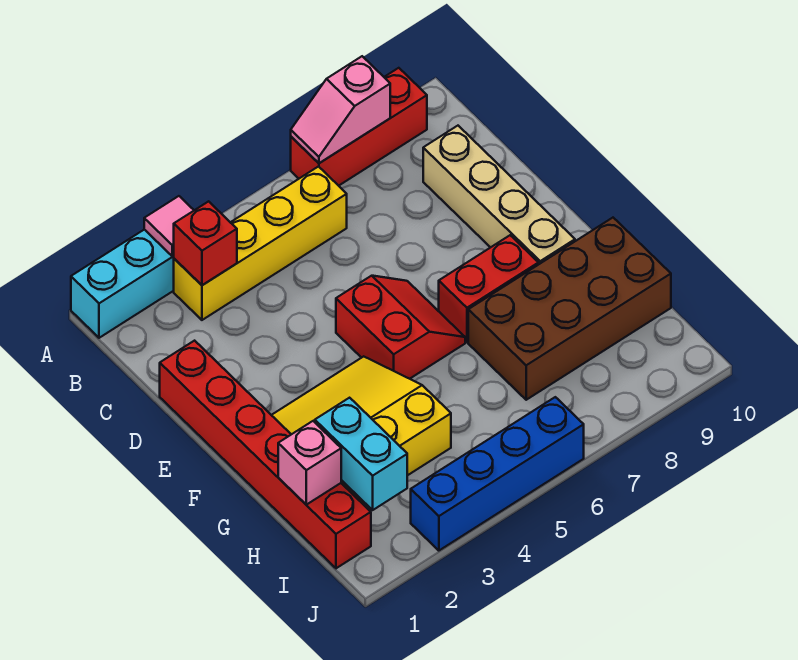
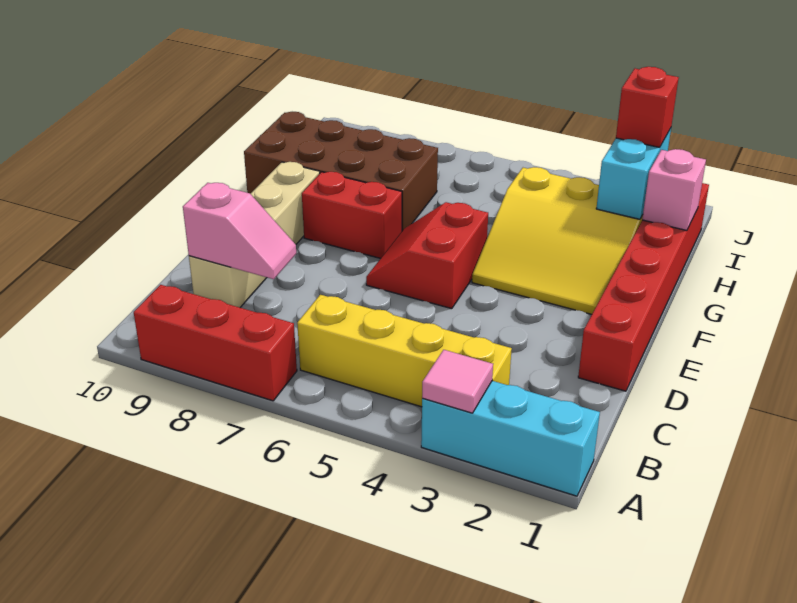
pink slope A7:A8 level 2 top 8 -> pink slope C8:C9 level 2 top 9
red brick B3 level 2 -> red brick I2 level 3
blue brick J3:J6 level 1 -> none

